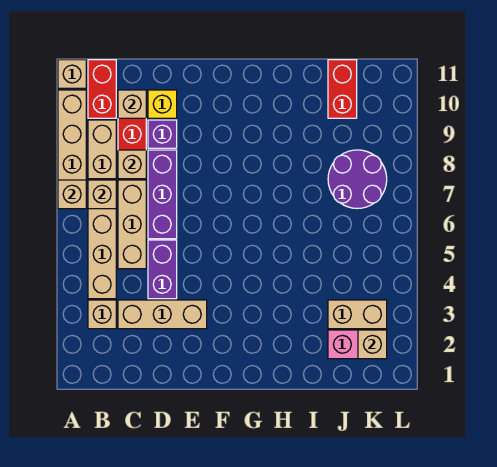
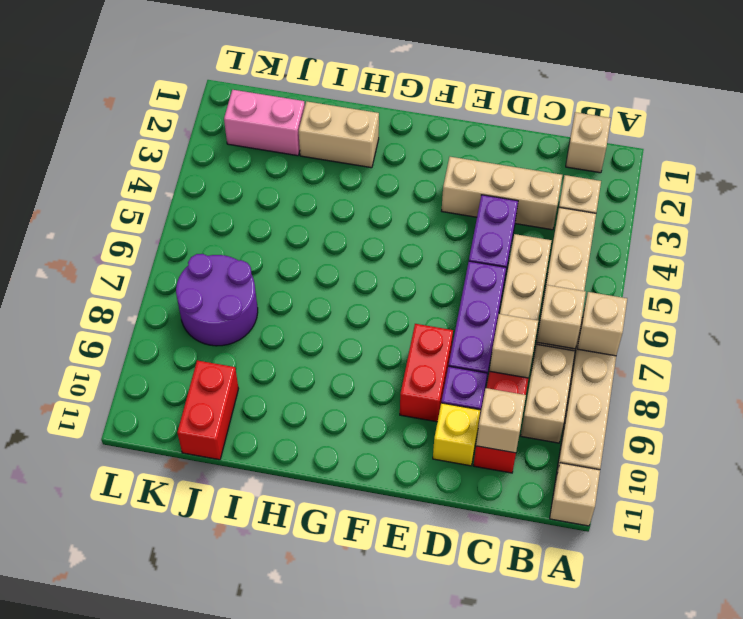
red brick B10:B11 level 1 -> red brick E8:E9 level 1
tan brick J3:K3 level 1 -> tan brick H2:I2 level 1
tan brick K2 level 2 -> tan brick B1 level 1

